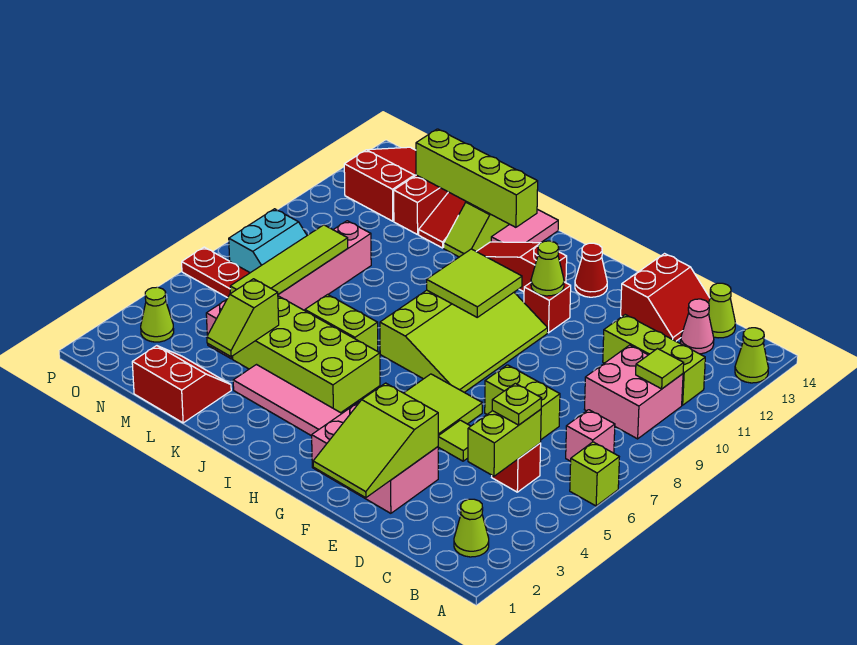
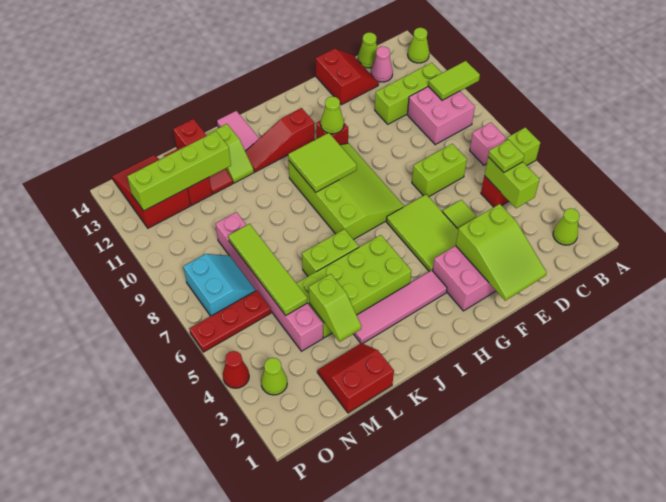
lime tile B10 level 2 -> lime tile A10:B10 level 2
red cone G13 level 1 -> red cone P4 level 1
lime brick J13:M13 level 2 -> lime brick L12:O12 level 2

